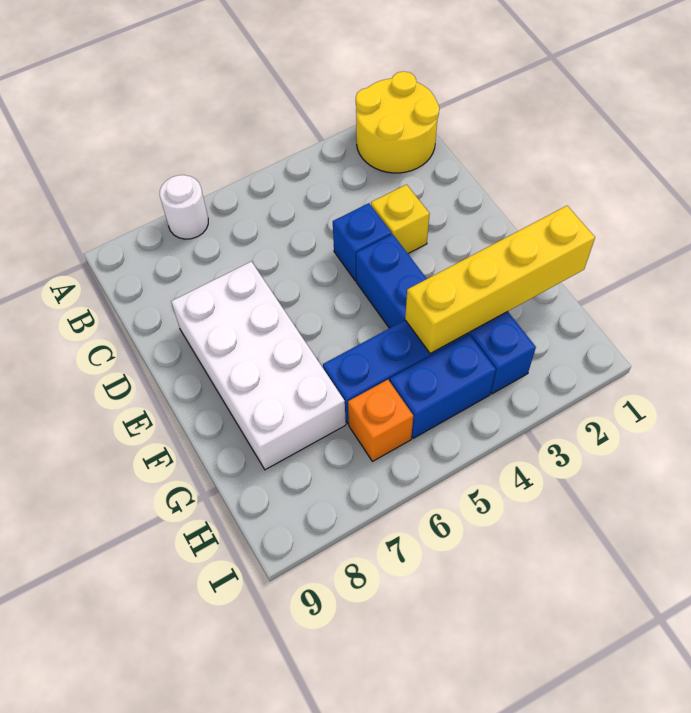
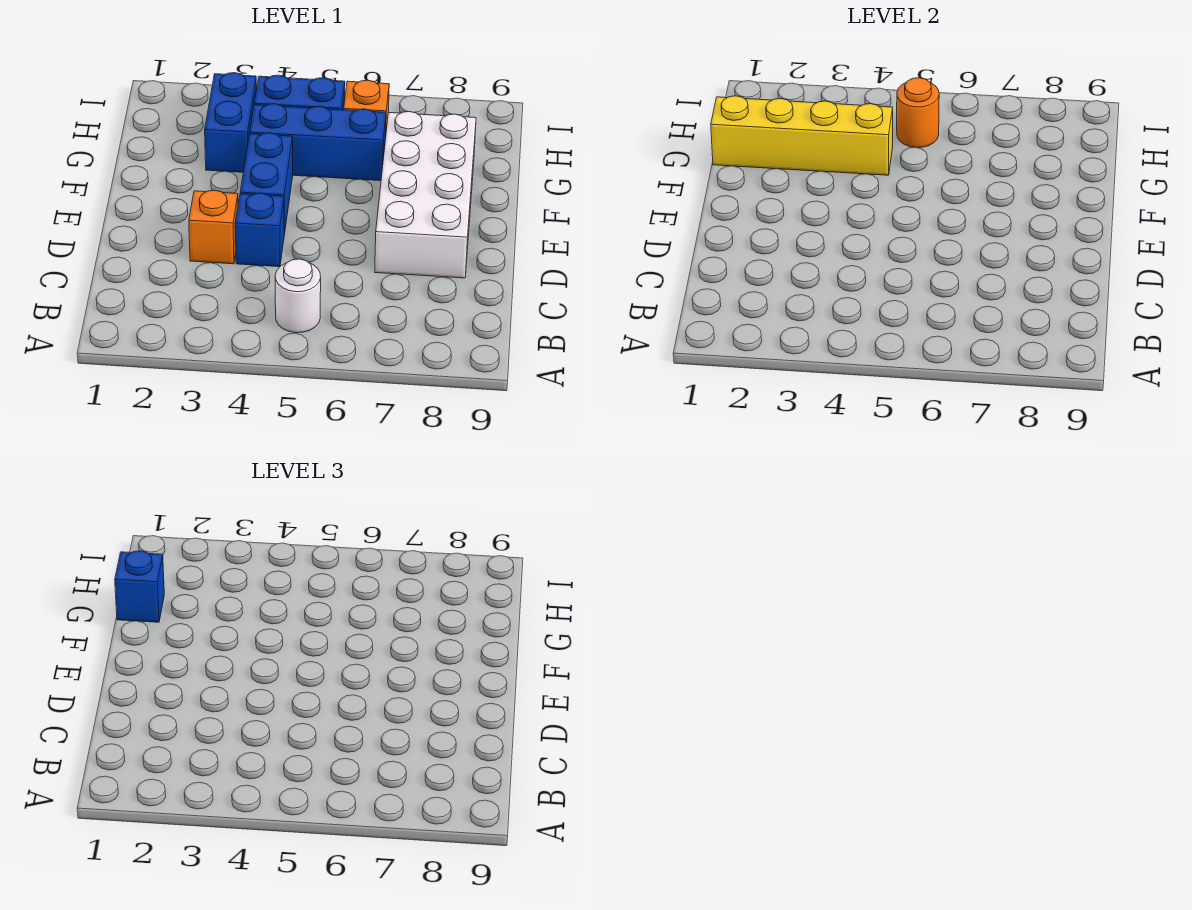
yellow round brick A1:B2 level 1 -> none
white round brick A7 level 1 -> white round brick B5 level 1
yellow brick D3 level 1 -> orange brick D3 level 1
none -> blue brick G1 level 3
none -> orange round brick H5 level 2

